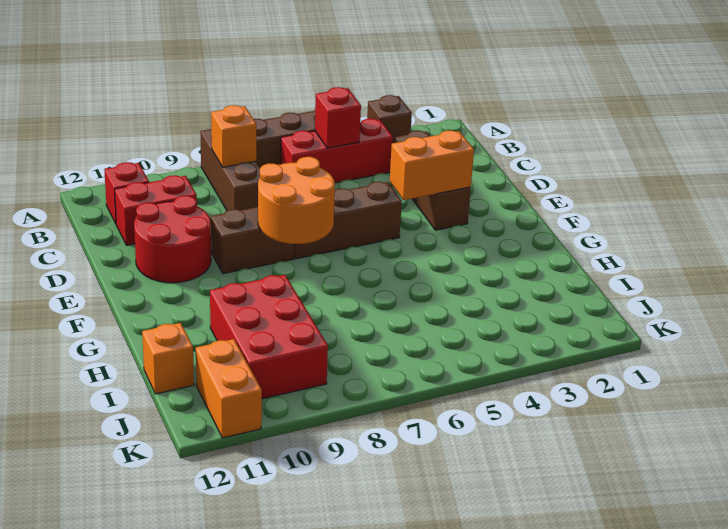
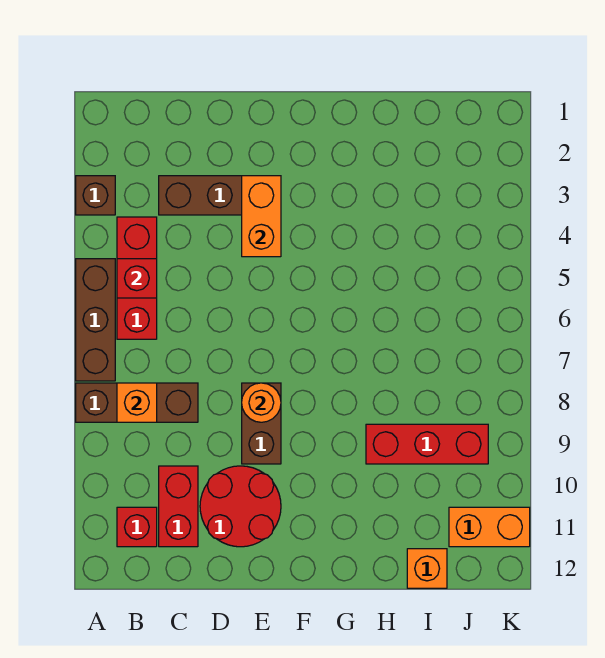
brown brick E5:E7 level 1 -> none
orange round brick E7:F8 level 2 -> orange round brick E8 level 2
red brick H9:J10 level 1 -> red brick H9:J9 level 1

